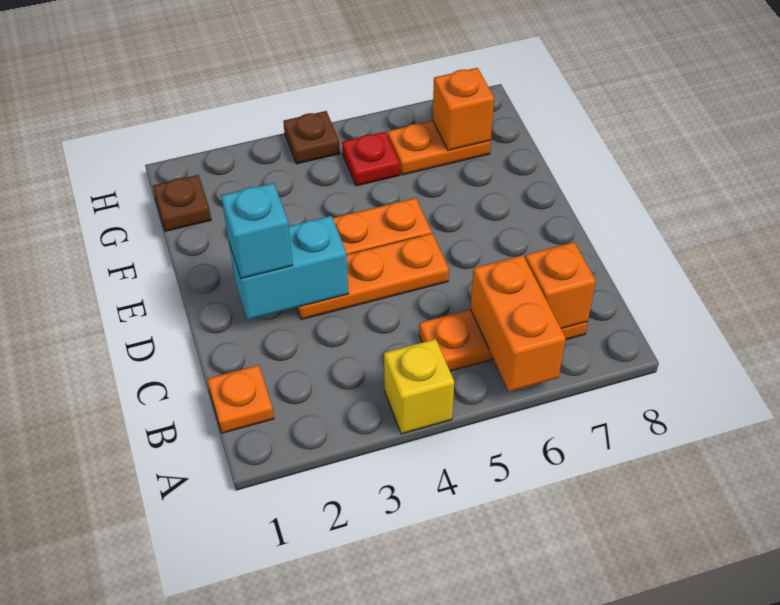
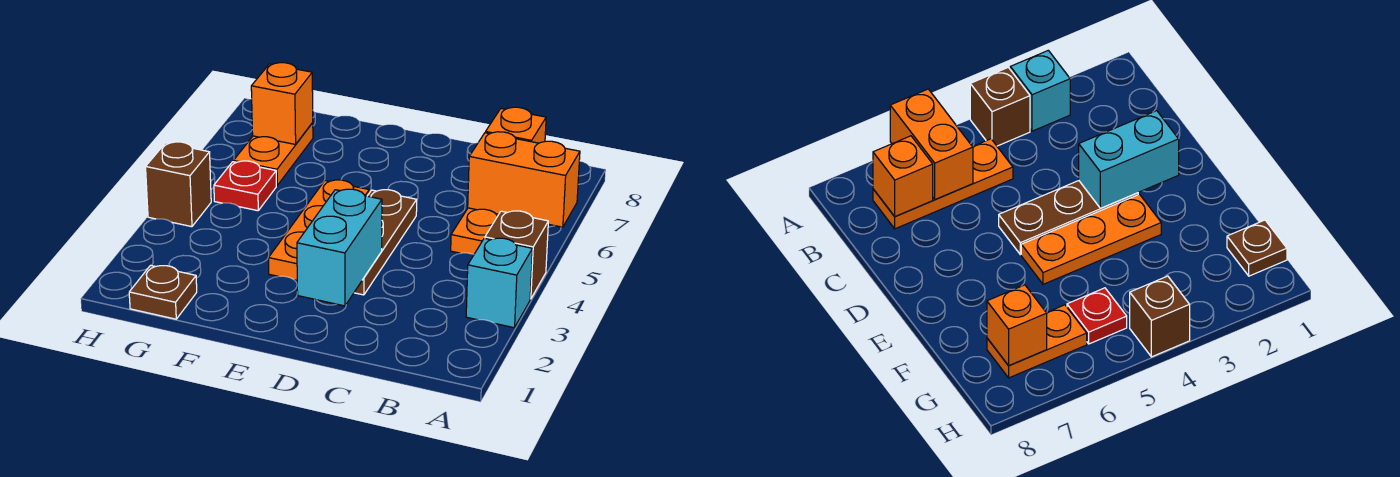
yellow brick A4 level 1 -> brown brick A4 level 1
orange plate B1 level 1 -> none
cyan brick D2 level 3 -> cyan brick A3 level 1
orange plate D3:D5 level 1 -> brown plate D3:D5 level 1
brown plate H4 level 1 -> brown brick H4 level 1

